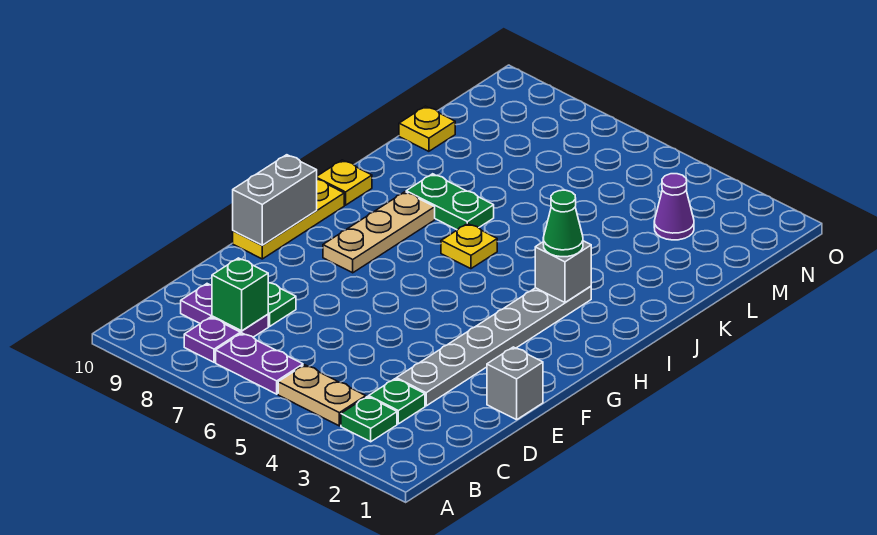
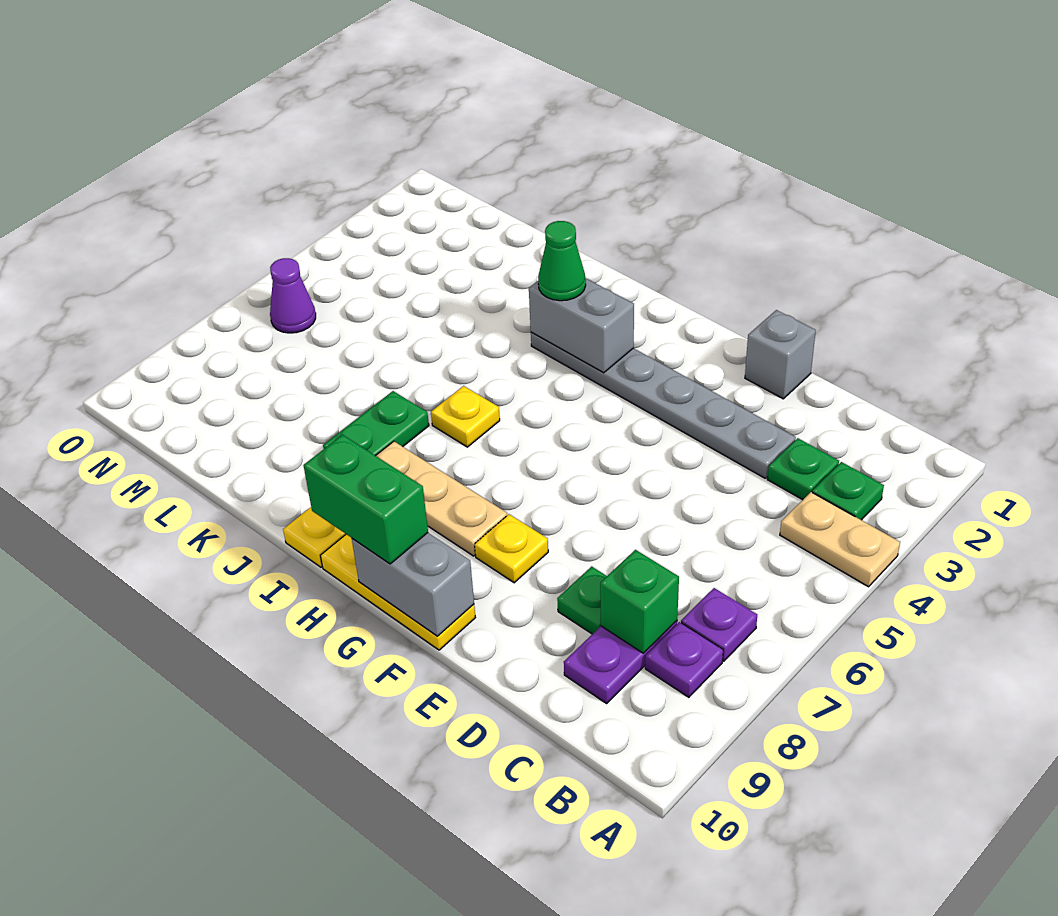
tan plate B4:B5 level 1 -> tan plate A4:B4 level 1
purple plate B6:B7 level 1 -> purple plate B7 level 1
none -> green brick G10:H10 level 3
grey brick I3 level 2 -> grey brick H3:I3 level 2
yellow plate L10 level 1 -> yellow plate F8 level 1
purple cone M3 level 1 -> purple cone N6 level 1

